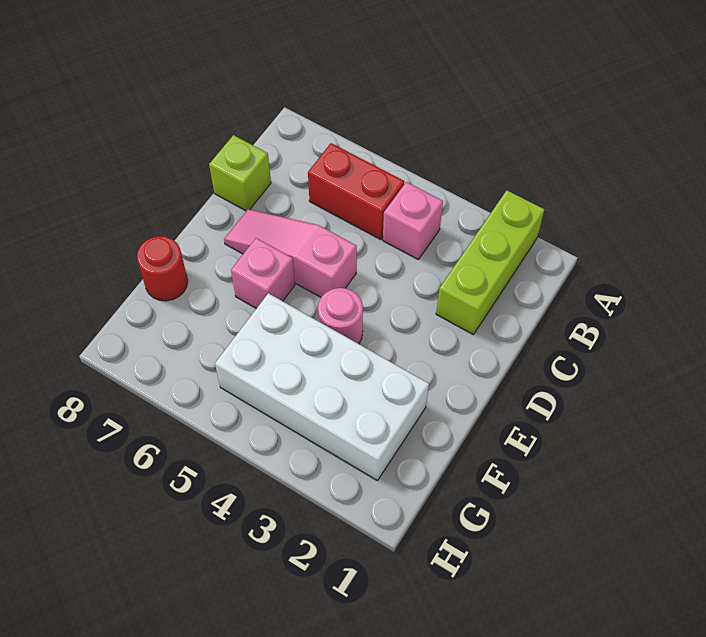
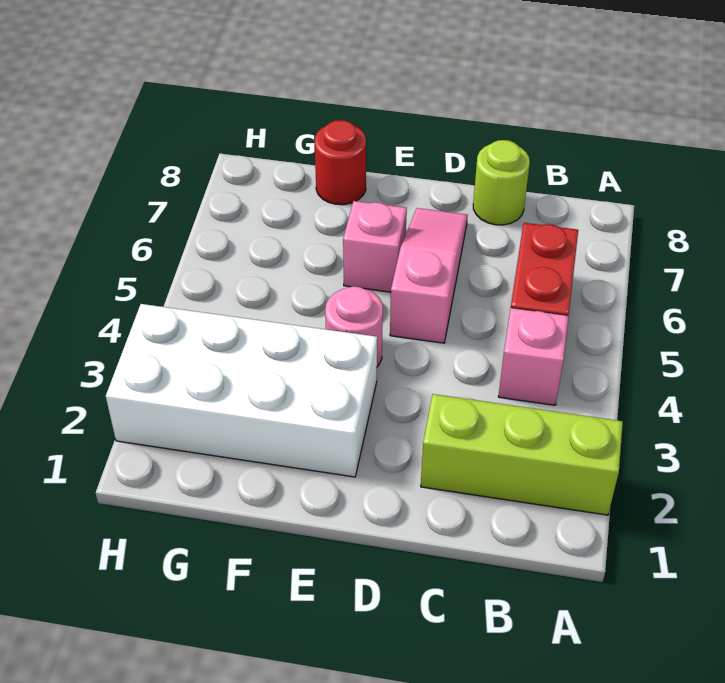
lime brick C8 level 1 -> lime round brick C8 level 1
white brick F2:G5 level 1 -> white brick E2:H3 level 1

